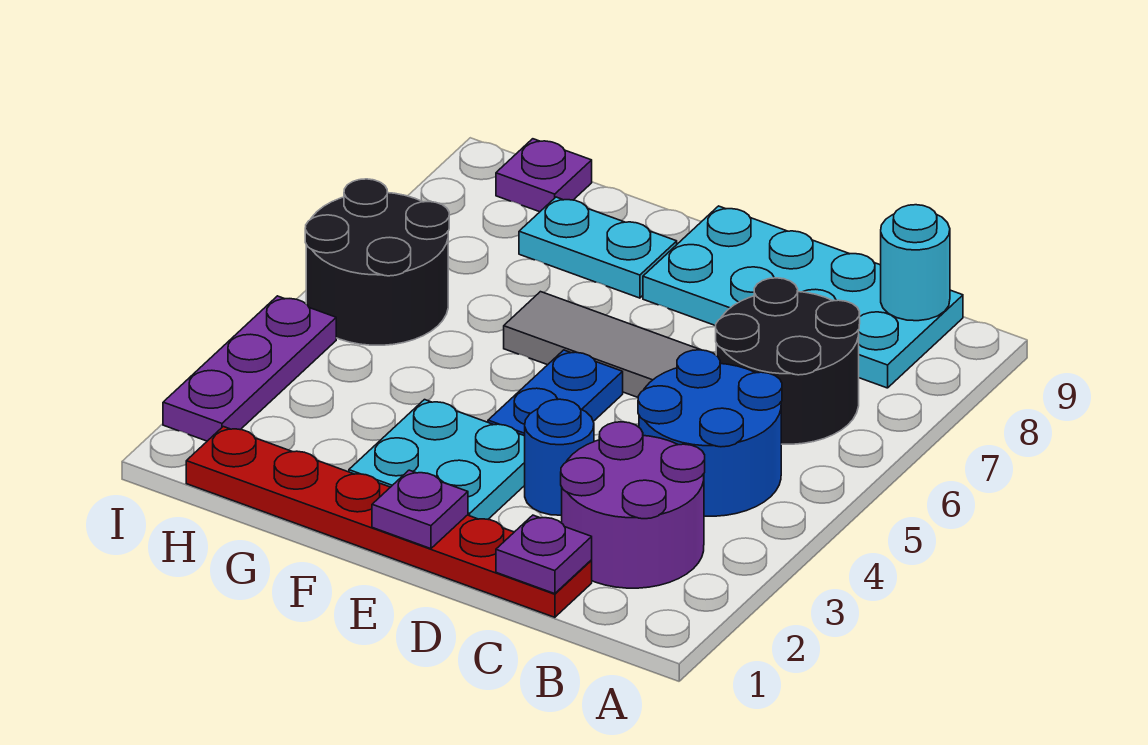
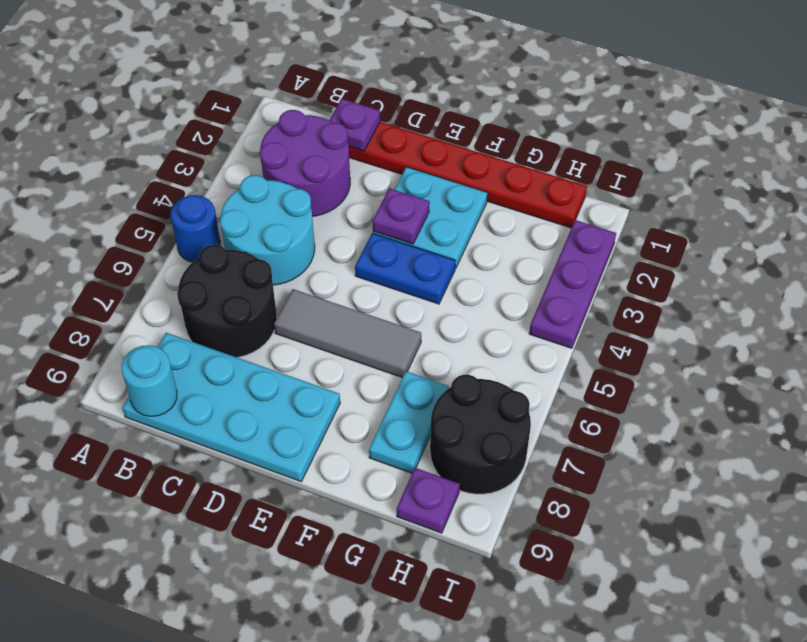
blue round brick B4:C5 level 1 -> cyan round brick B4:C5 level 1
blue round brick D3 level 1 -> blue round brick A5 level 1
purple plate E1 level 2 -> purple plate E3 level 2
blue plate E4:E5 level 1 -> blue plate E4:F4 level 1
cyan plate F8:G8 level 1 -> cyan plate G7:G8 level 1
black round brick H5:I6 level 1 -> black round brick H7:I8 level 1

